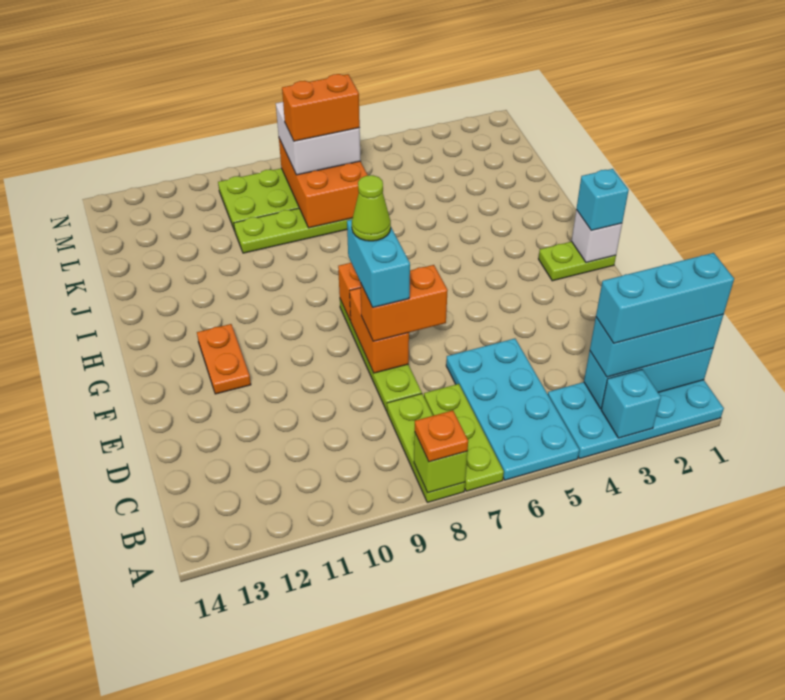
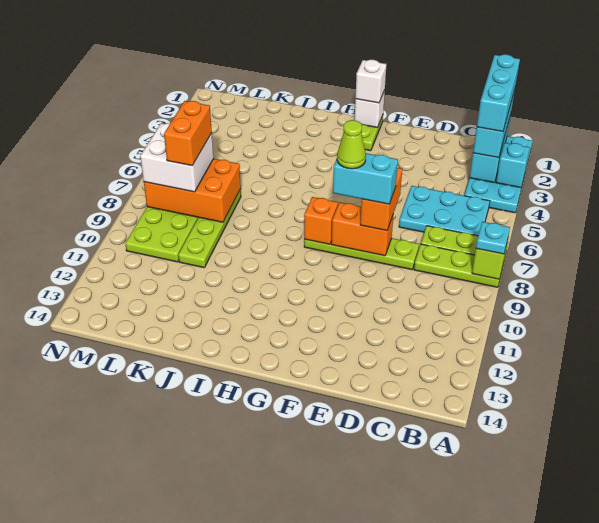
cyan plate A5:D6 level 1 -> cyan plate B5:D6 level 1
orange plate A8 level 3 -> cyan plate A8 level 3
orange plate F12:G12 level 1 -> none
cyan brick G1 level 3 -> white brick G1 level 3

